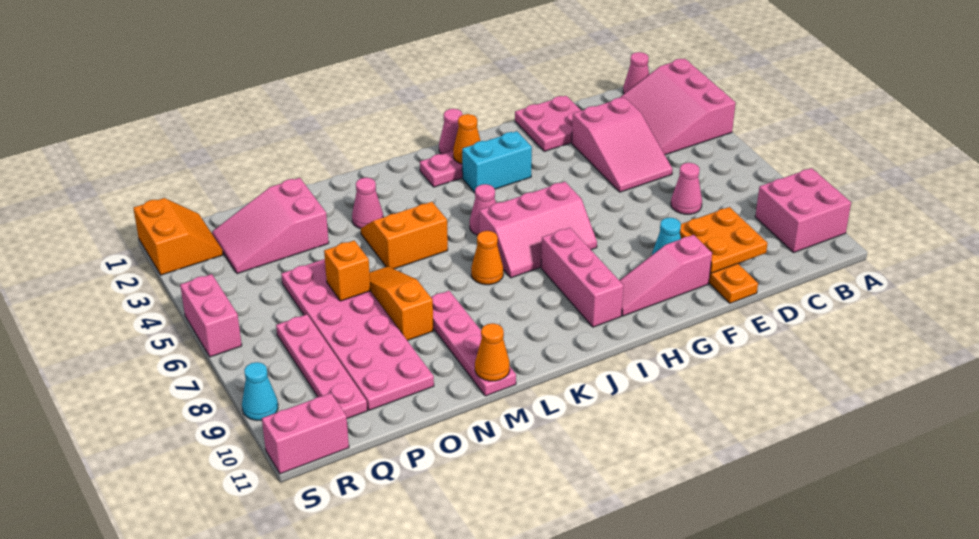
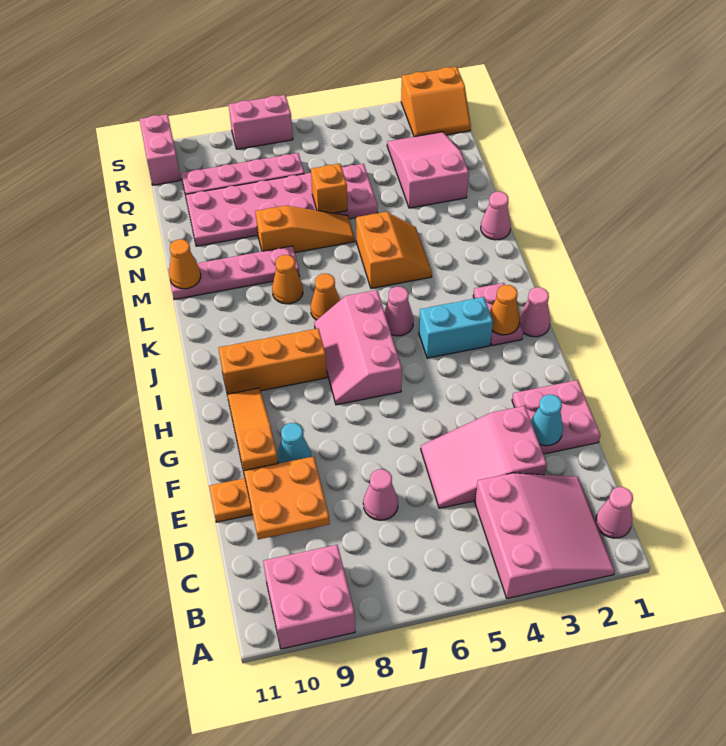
pink slope A2:C4 level 1 top A -> pink slope A2:C4 level 1 top 4
pink slope F10:H10 level 1 top F -> orange slope F10:H10 level 1 top F
cyan brick H3:I3 level 1 -> cyan brick I3:I4 level 1
pink brick I8:I10 level 1 -> orange brick I8:I10 level 1
none -> orange cone L8 level 1
pink cone M3 level 1 -> pink cone M1 level 1
pink brick S5:S6 level 1 -> pink brick S7:S8 level 1
cyan cone S9 level 1 -> cyan cone E2 level 2

